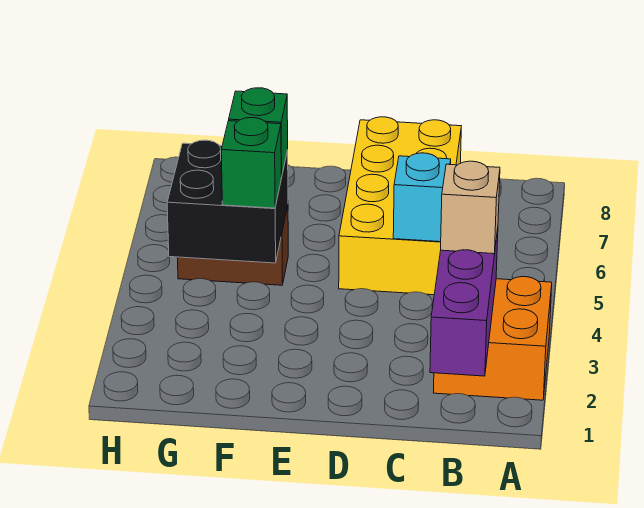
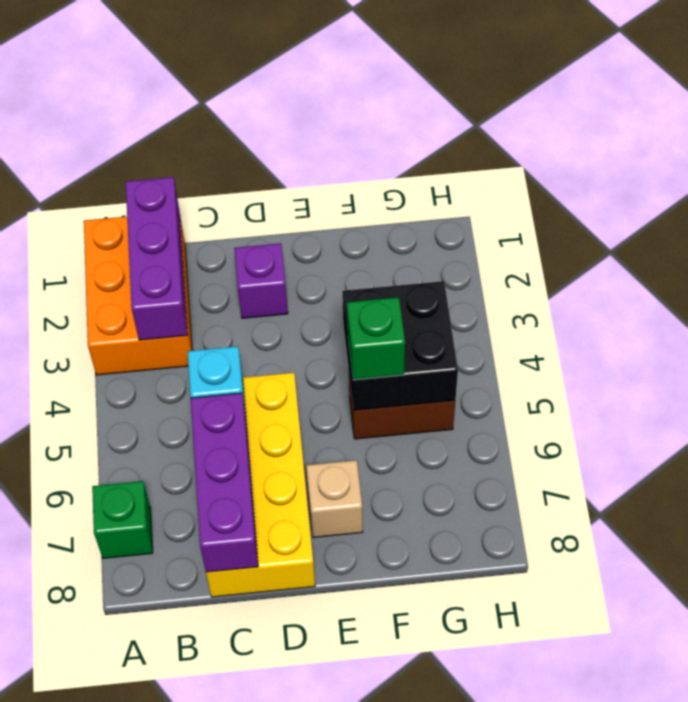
orange brick A2:B3 level 1 -> orange brick A1:B3 level 1
tan brick B3 level 3 -> tan brick E7 level 1
none -> purple brick C6:C8 level 2
none -> purple brick D2 level 1
green brick F4 level 3 -> green brick A7 level 1

